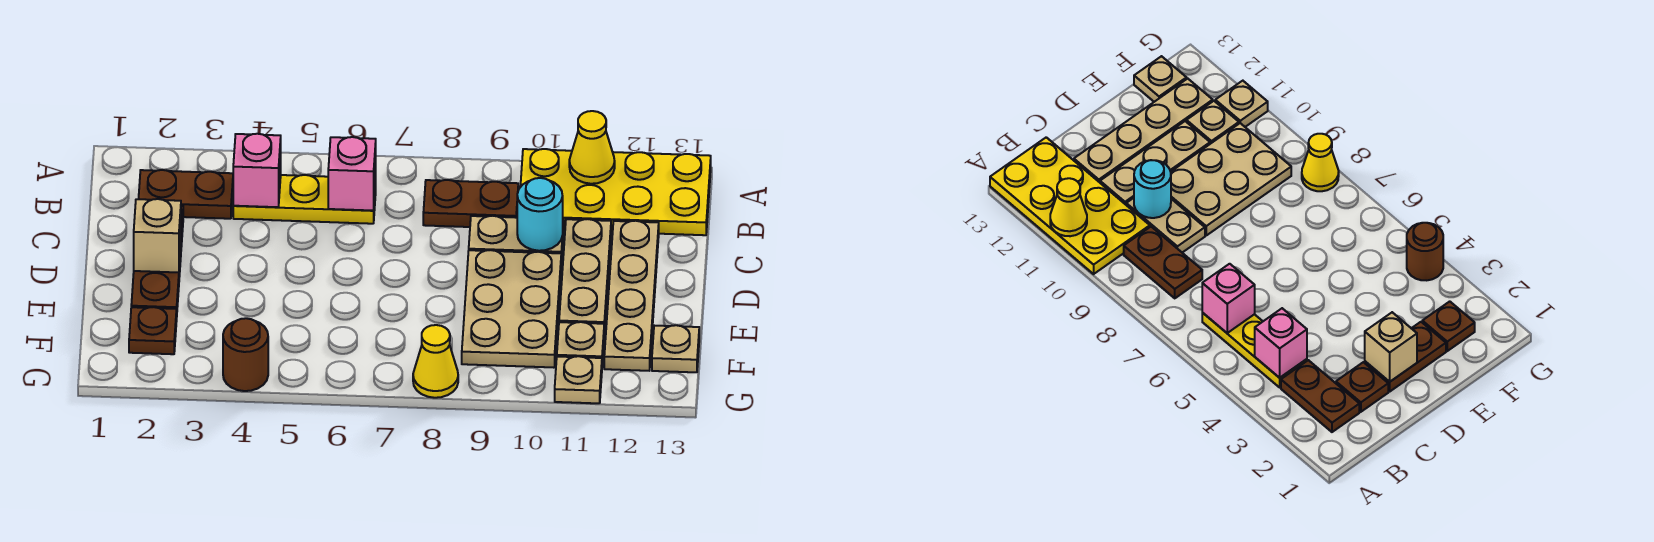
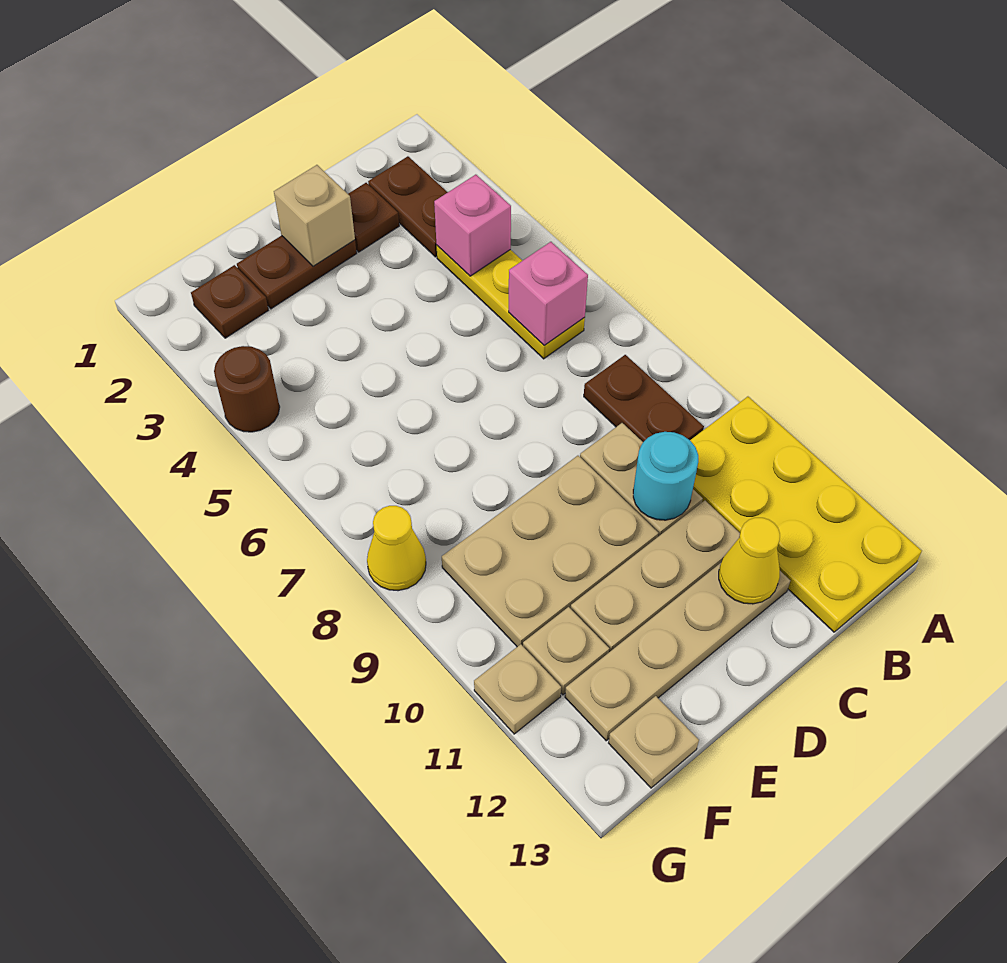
yellow cone A11 level 2 -> yellow cone C12 level 2

